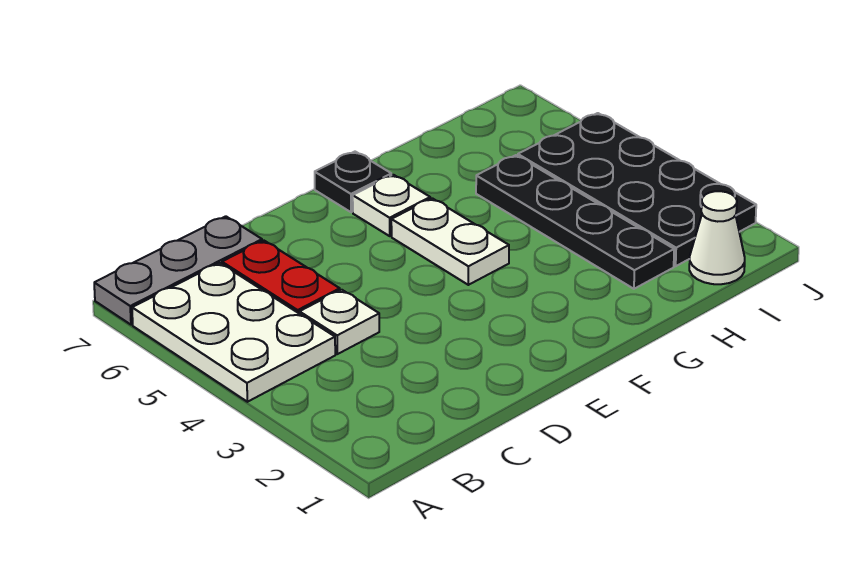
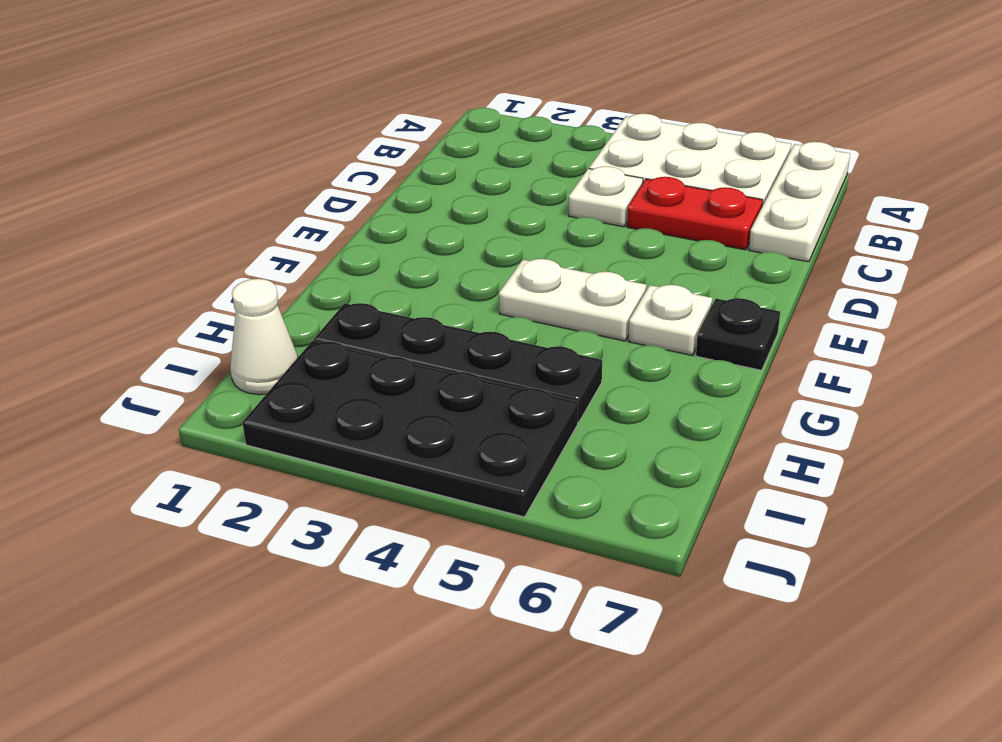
grey plate A7:C7 level 1 -> white plate A7:C7 level 1

